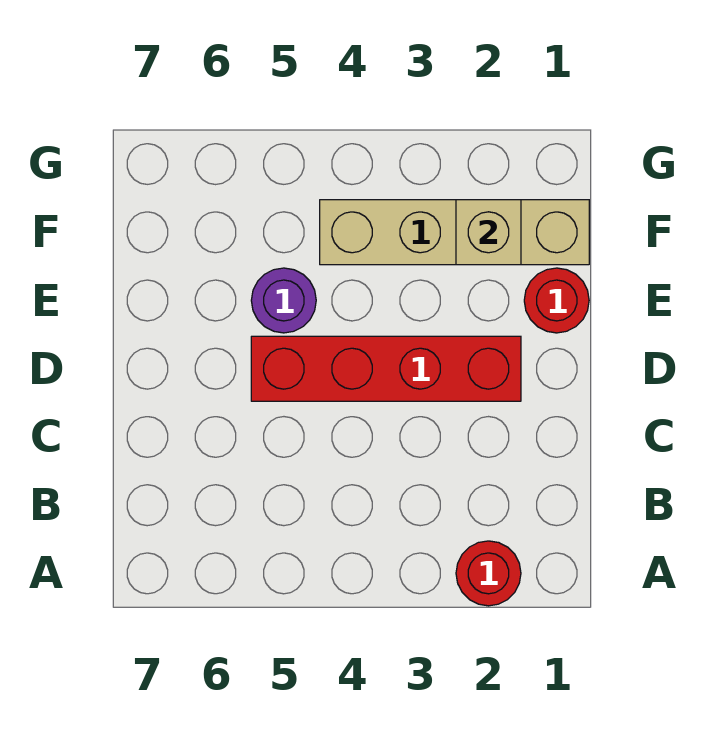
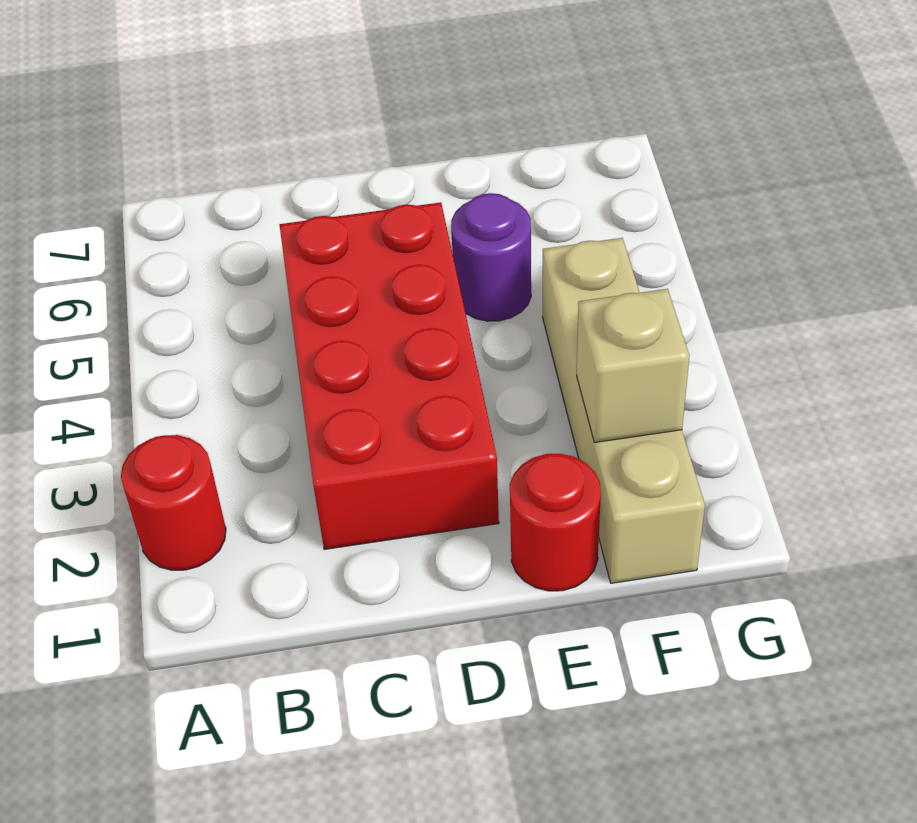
red brick D2:D5 level 1 -> red brick C2:D5 level 1

